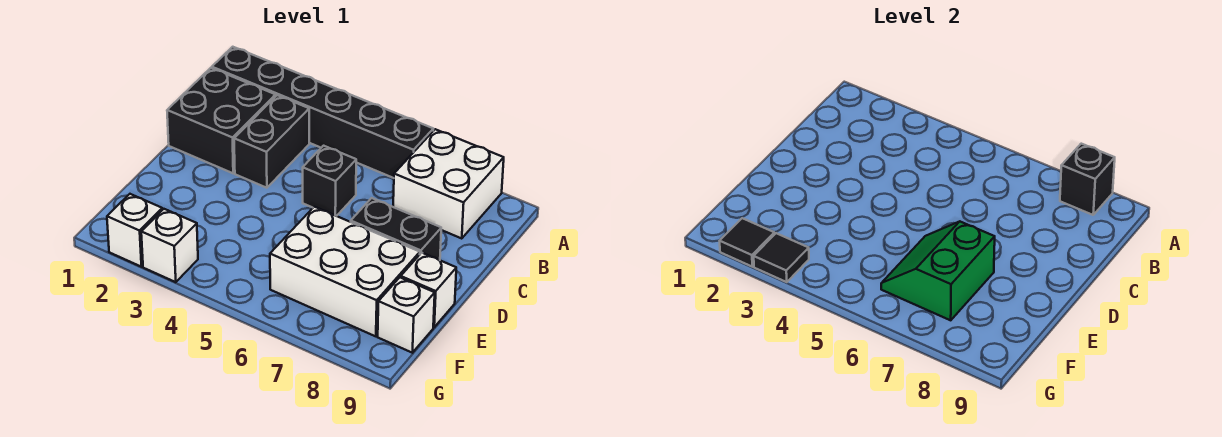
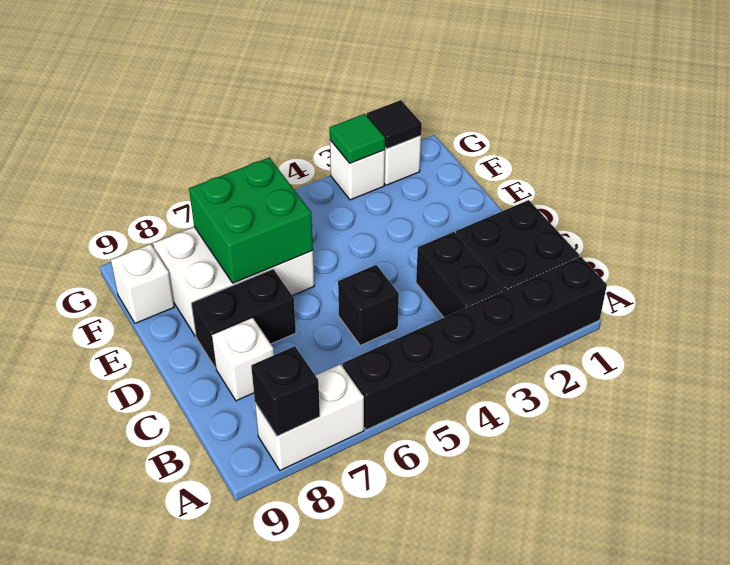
white brick A7:B8 level 1 -> white brick A7:A8 level 1
green slope E6:F7 level 2 top 7 -> green brick E6:F7 level 2
white brick E9 level 1 -> white brick C8 level 1
black tile G3 level 2 -> green tile G3 level 2

